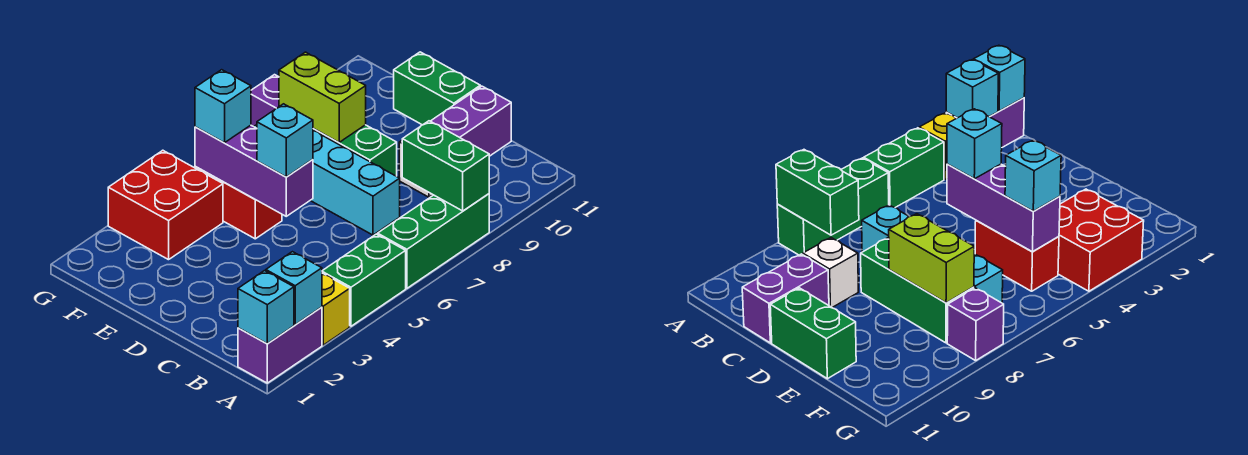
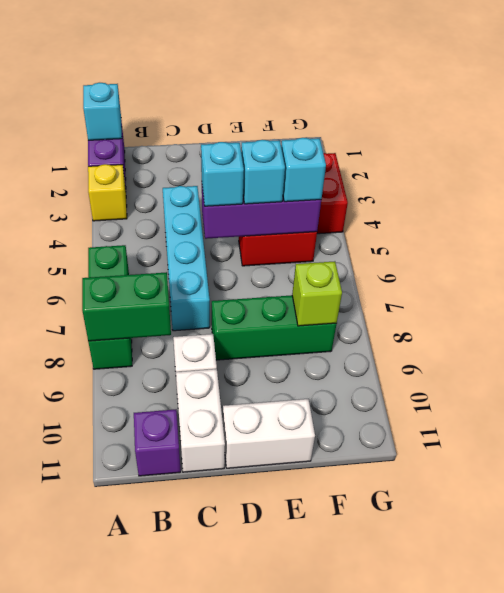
cyan brick A2 level 2 -> cyan brick E5 level 3
green brick A4:A5 level 1 -> none
cyan brick C7:F7 level 1 -> cyan brick C4:C7 level 1
purple brick C10:C11 level 1 -> white brick C10:C11 level 1
green brick D11:E11 level 1 -> white brick D11:E11 level 1
lime brick E8:F8 level 2 -> lime brick F8 level 2
purple brick G8 level 1 -> purple brick B11 level 1

